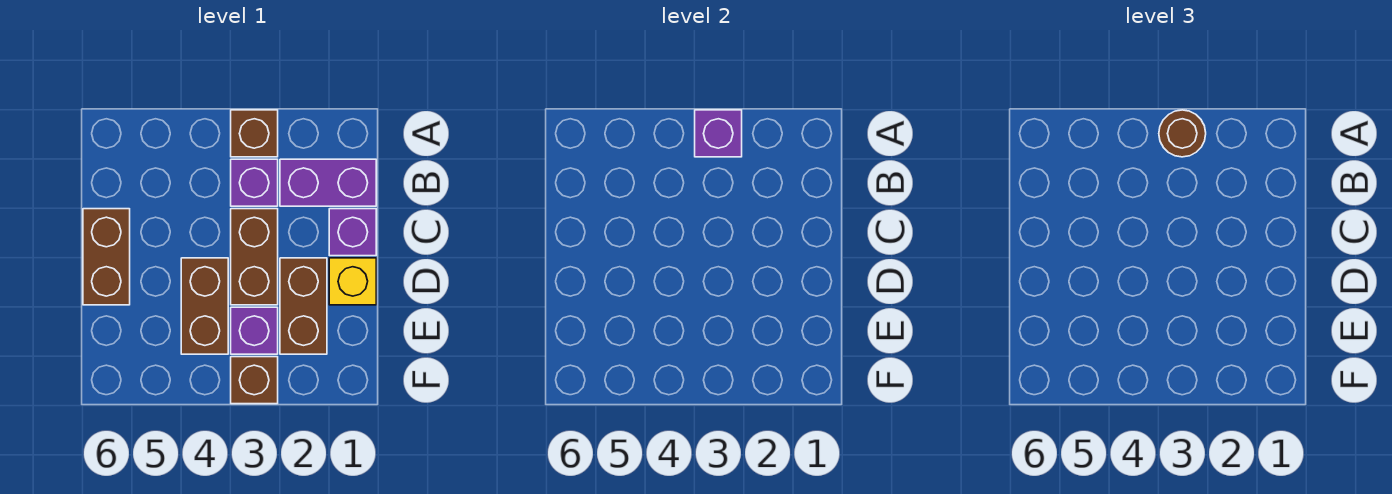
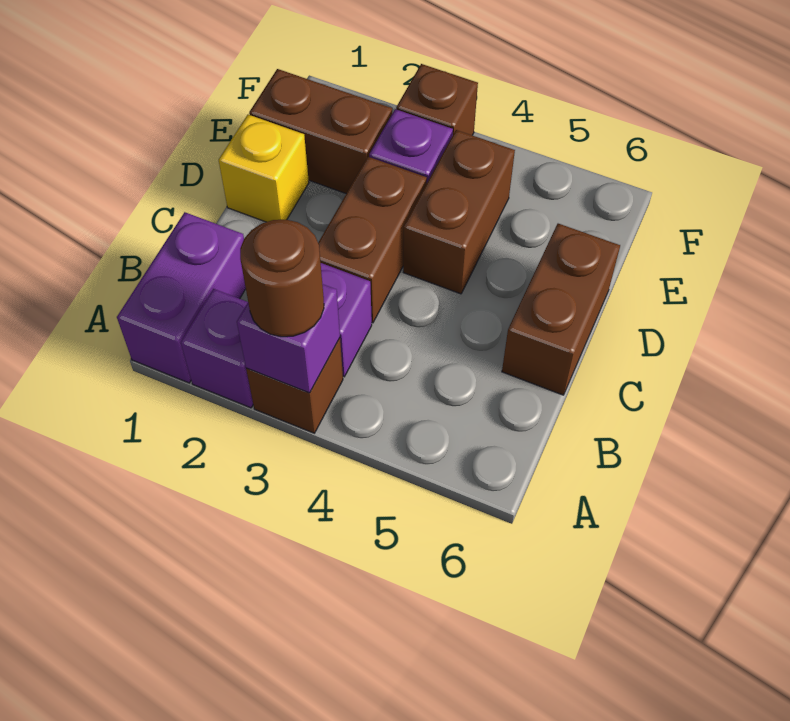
purple brick B1:B2 level 1 -> purple brick A1:B1 level 1
purple brick C1 level 1 -> purple brick A2 level 1
brown brick D2:E2 level 1 -> brown brick E1:E2 level 1

